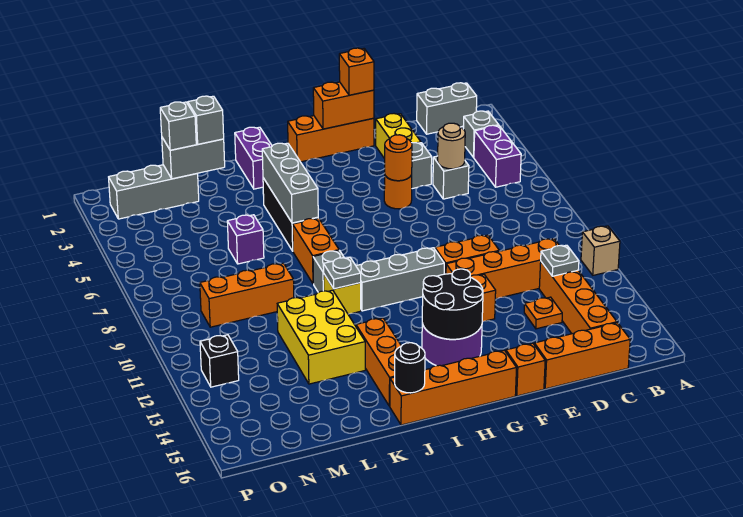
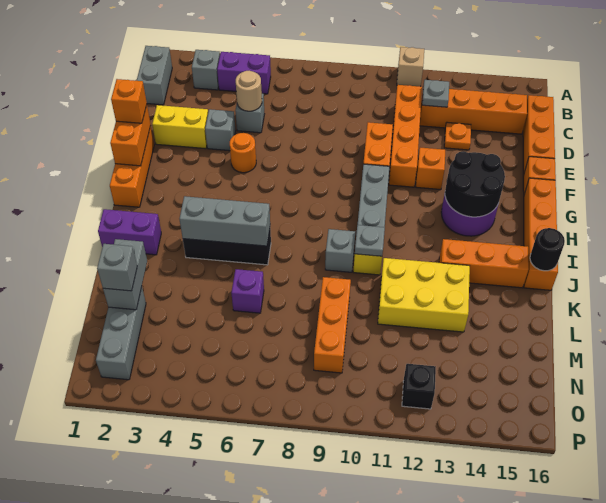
orange round brick F5 level 2 -> none
orange brick J7:J8 level 1 -> none
grey brick L2 level 3 -> none

